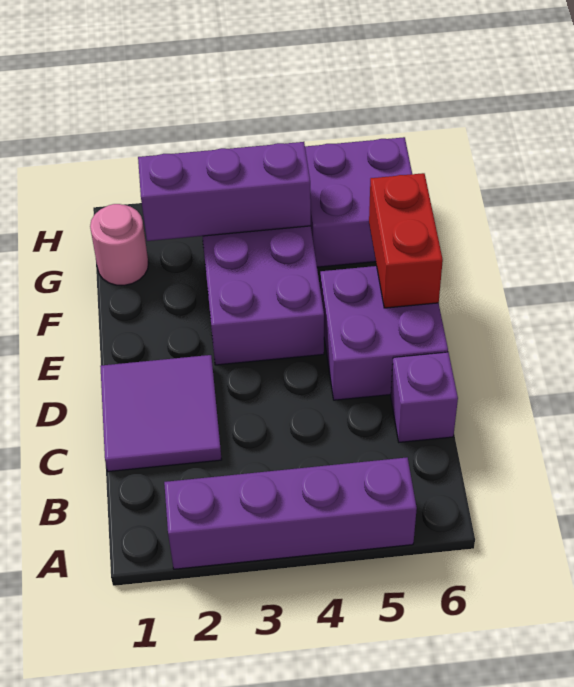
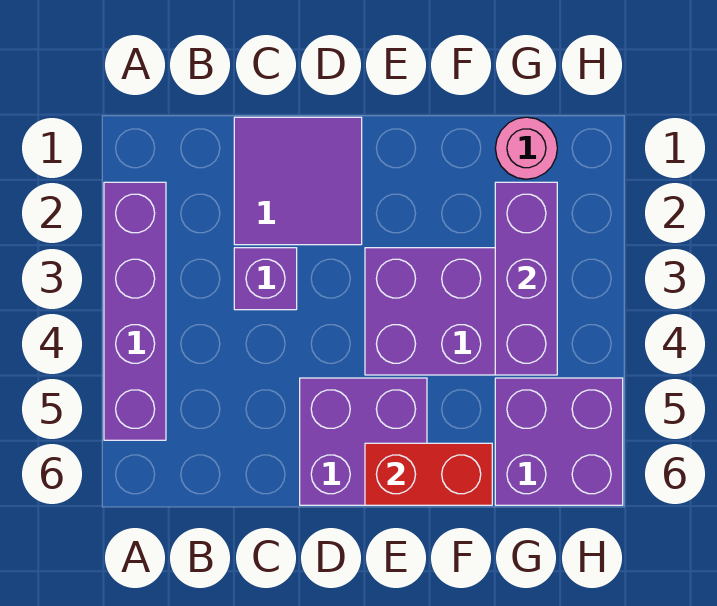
purple brick C6 level 1 -> purple brick C3 level 1

